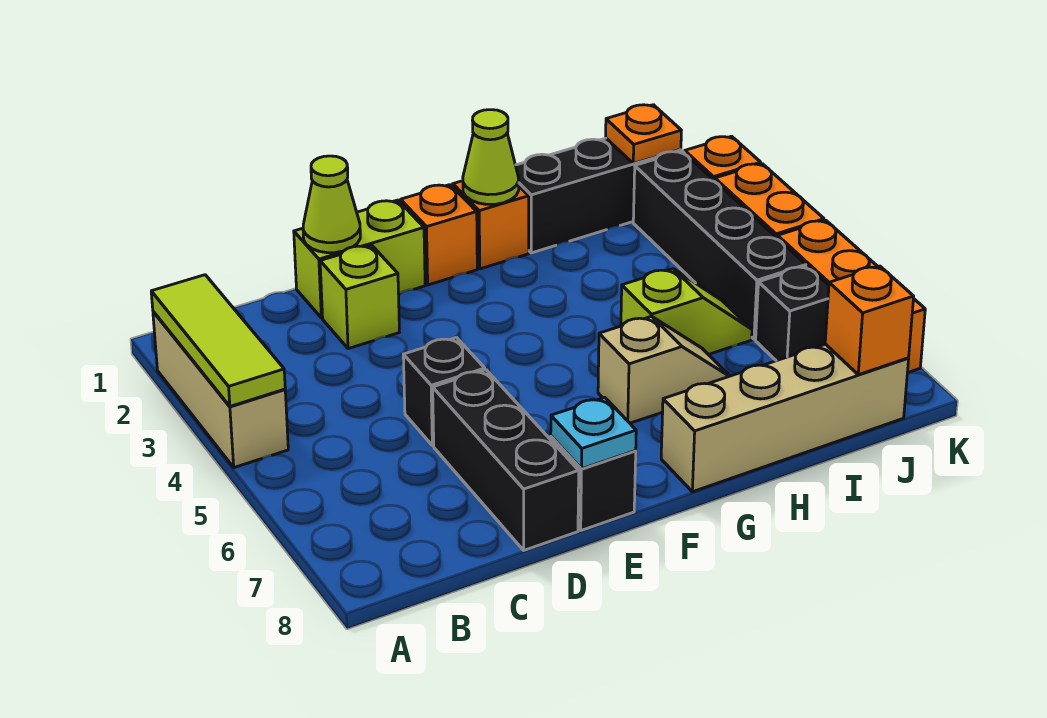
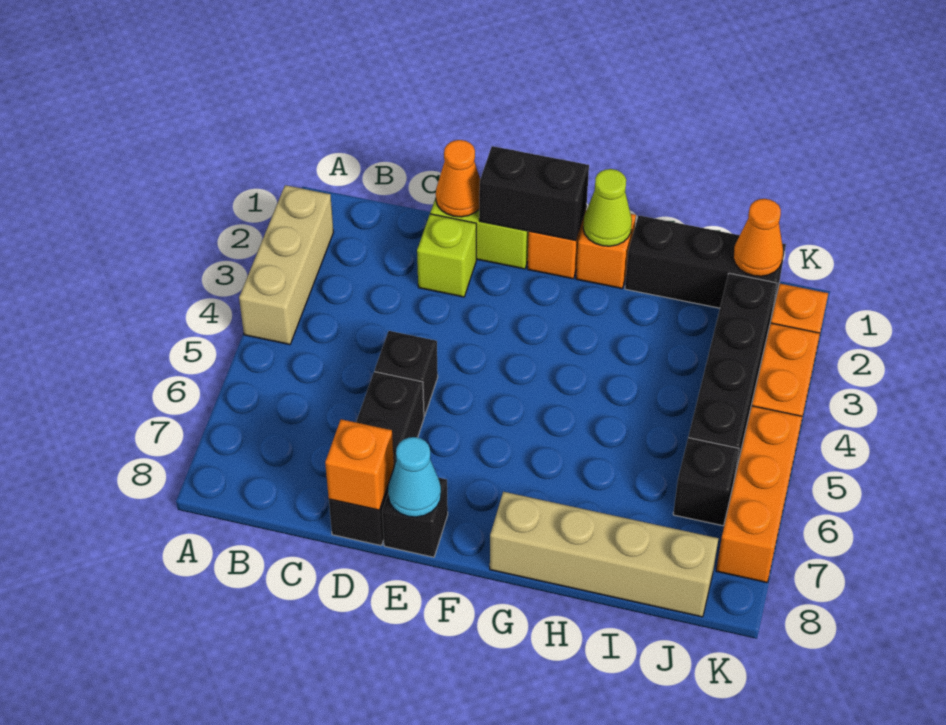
lime tile A2:A4 level 2 -> none
lime cone D1 level 2 -> orange cone D1 level 2
none -> black brick E1:F1 level 2
cyan plate E8 level 2 -> cyan cone E8 level 2
tan slope G6:H6 level 1 top G -> none
lime slope H5:I5 level 1 top H -> none
orange plate J1 level 2 -> orange cone J1 level 2
orange brick J8 level 2 -> orange brick D8 level 2

